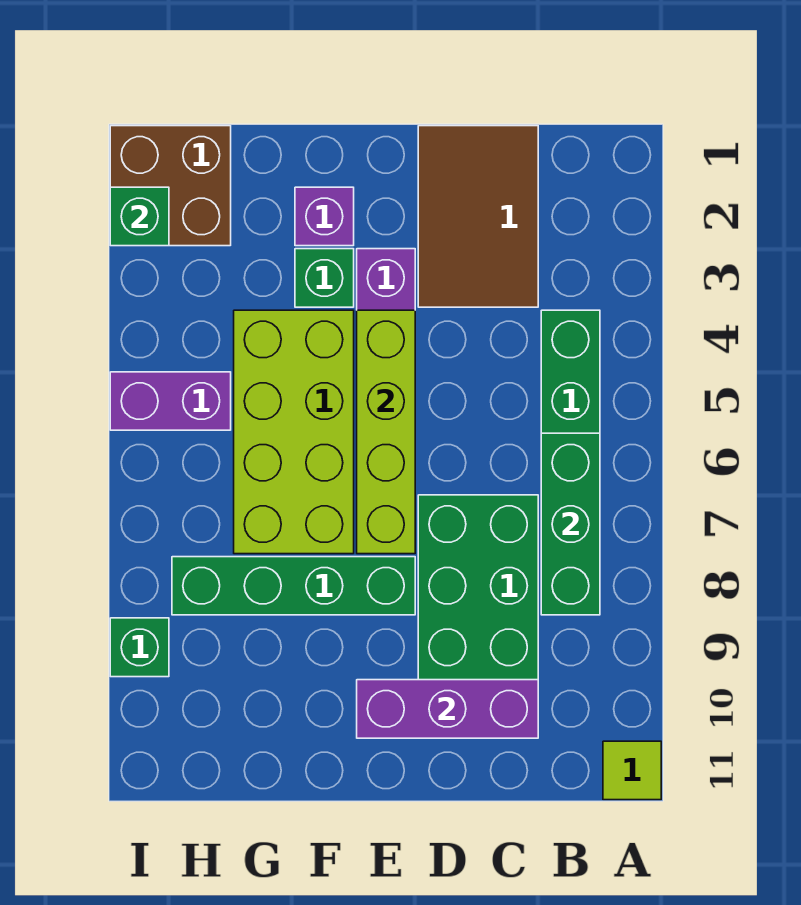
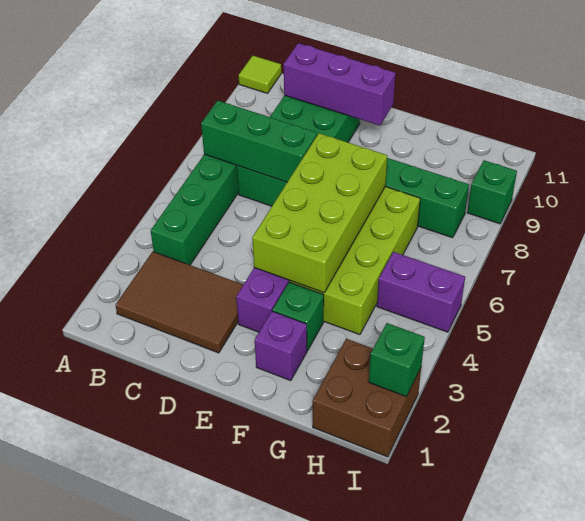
green brick B6:B8 level 2 -> green brick B7:D7 level 2
brown tile C1:D3 level 1 -> brown tile B2:D3 level 1
lime brick E4:E7 level 2 -> lime brick E4:F7 level 2

